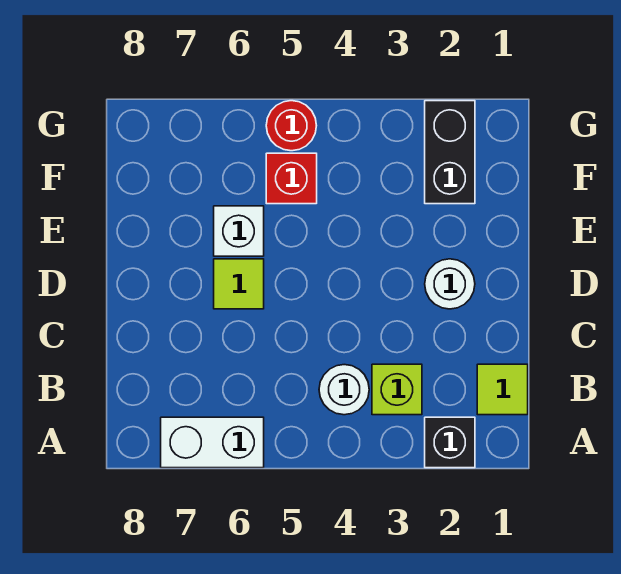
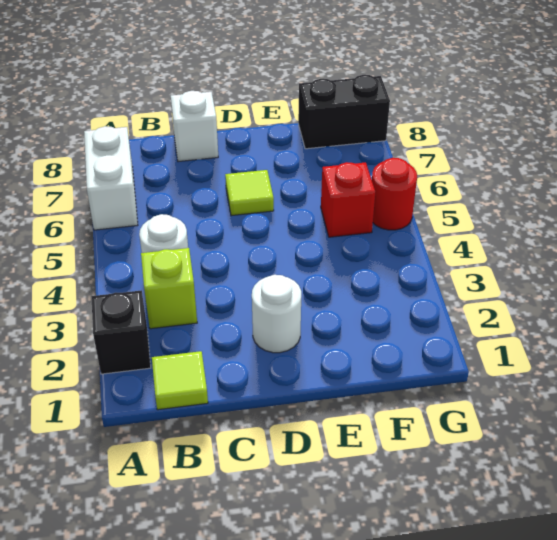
white brick E6 level 1 -> white brick C8 level 1
black brick F2:G2 level 1 -> black brick F8:G8 level 1

